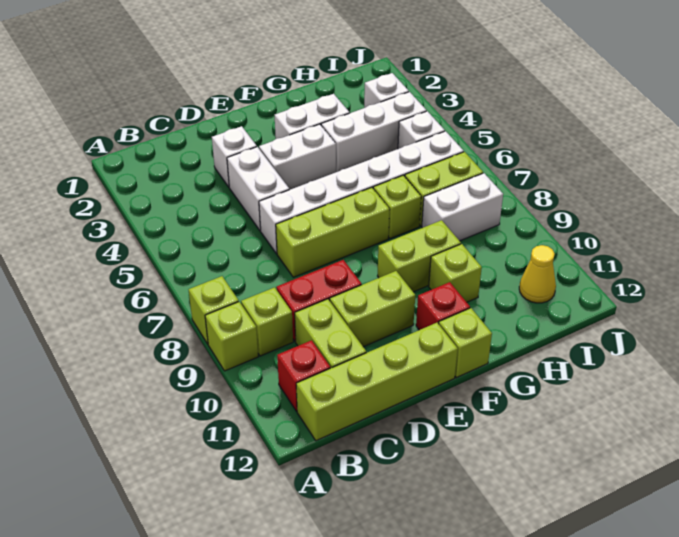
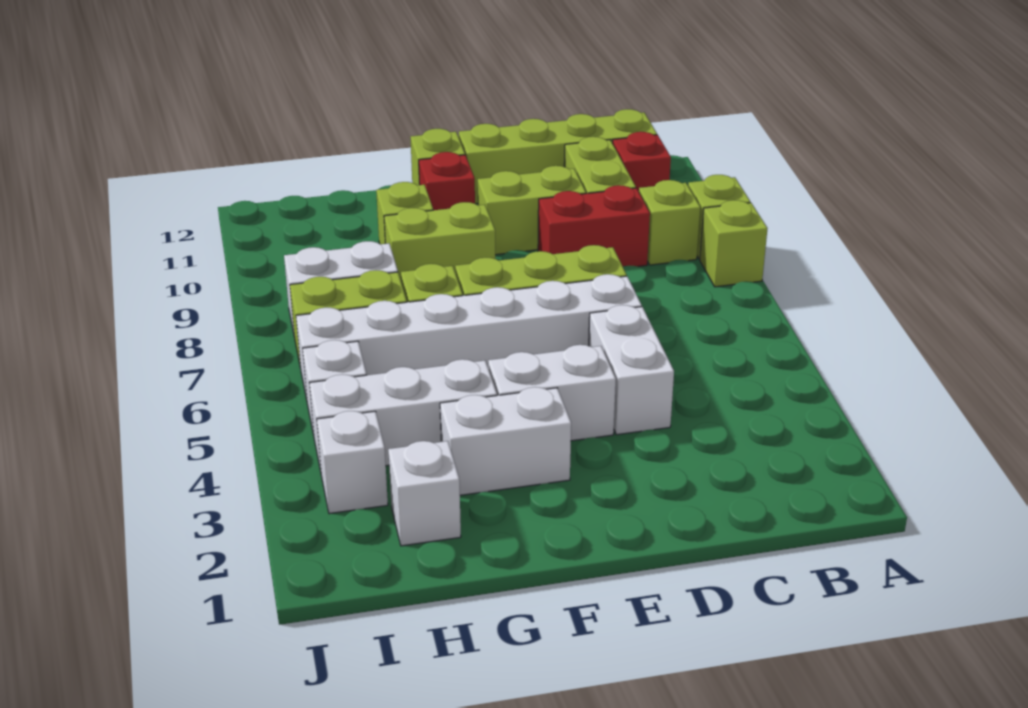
white brick D3 level 1 -> white brick H2 level 1
yellow cone I11 level 1 -> none

